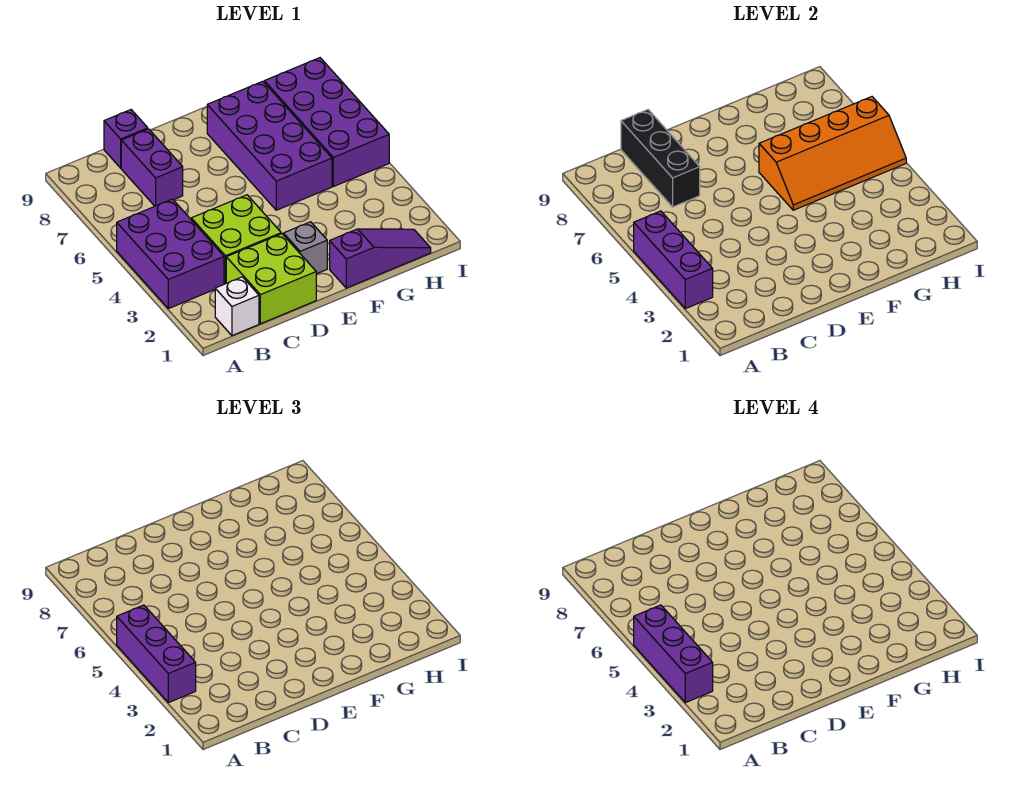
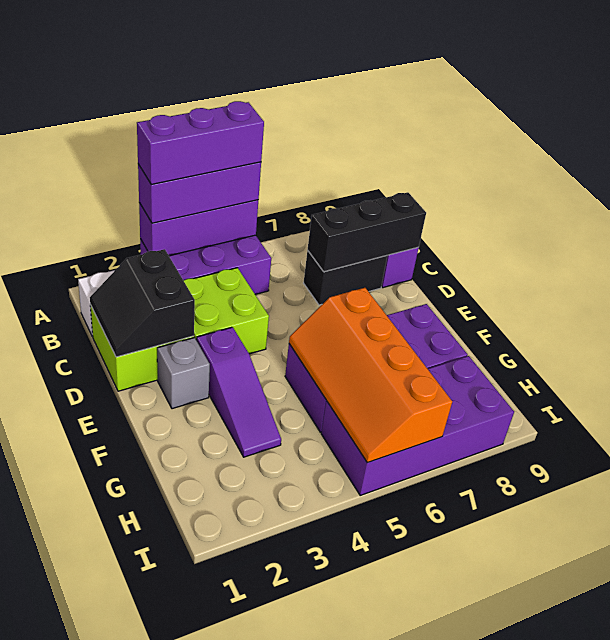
none -> black slope C1:D2 level 2 top 2
purple brick C7:C8 level 1 -> black brick C7:C8 level 1
purple slope F1:H1 level 1 top F -> purple slope E3:G3 level 1 top E

